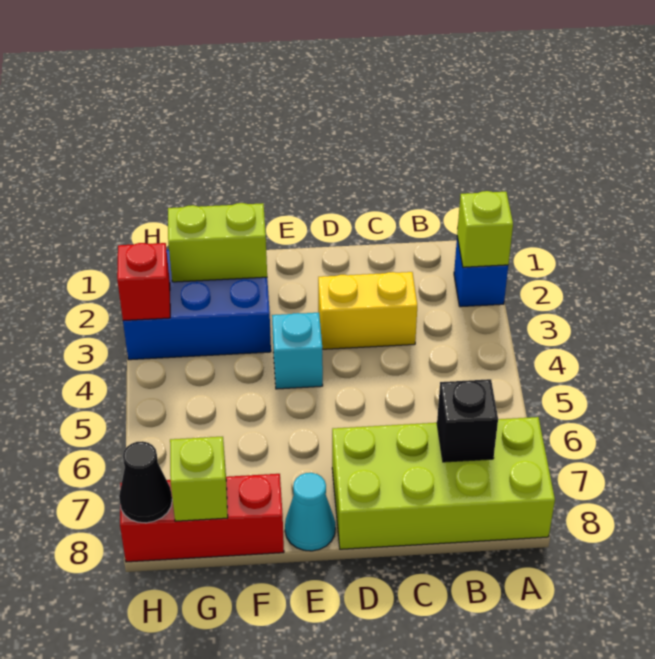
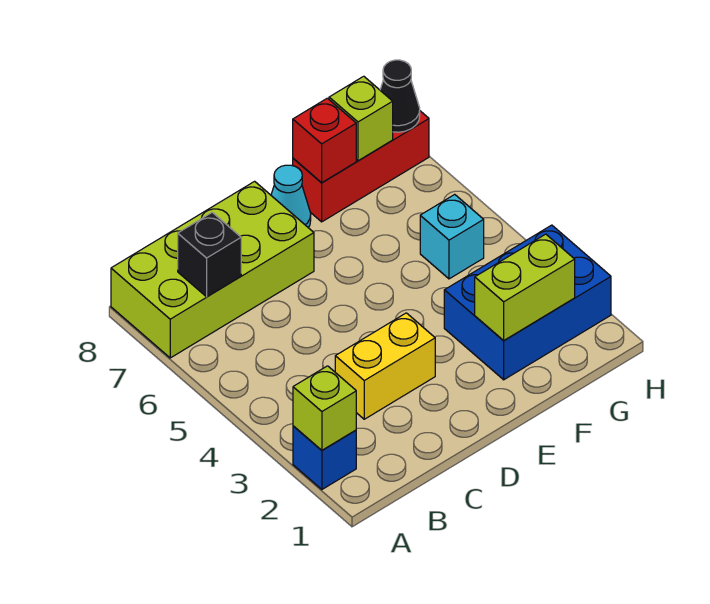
cyan brick E4 level 1 -> cyan brick G5 level 1
red brick H3 level 2 -> red brick F8 level 2

